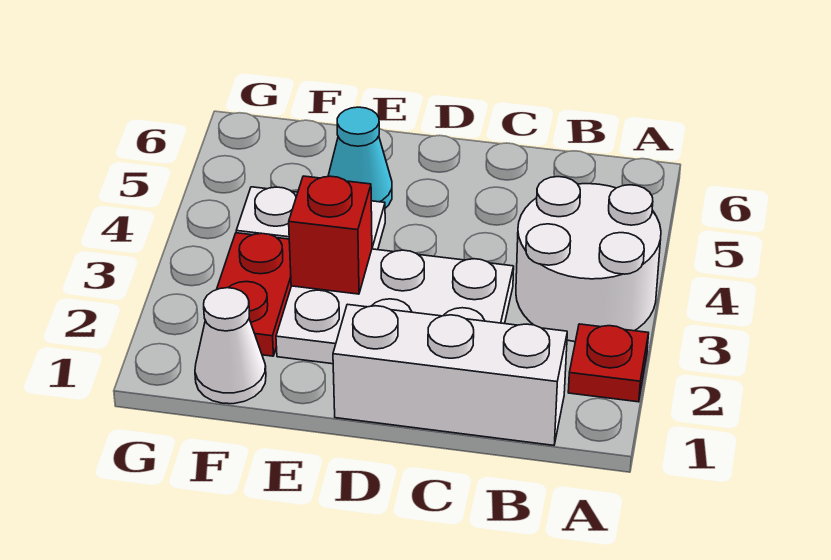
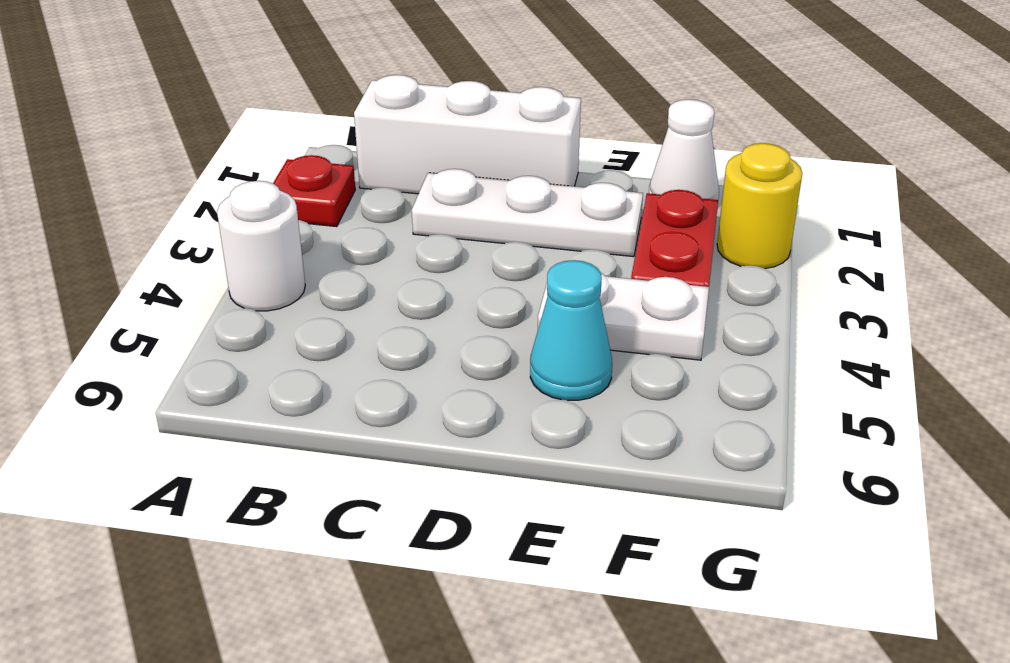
white round brick A3:B4 level 1 -> white round brick A4 level 1
white plate C2:E3 level 1 -> white plate C2:E2 level 1
red brick E3 level 2 -> none
none -> yellow round brick G2 level 1

